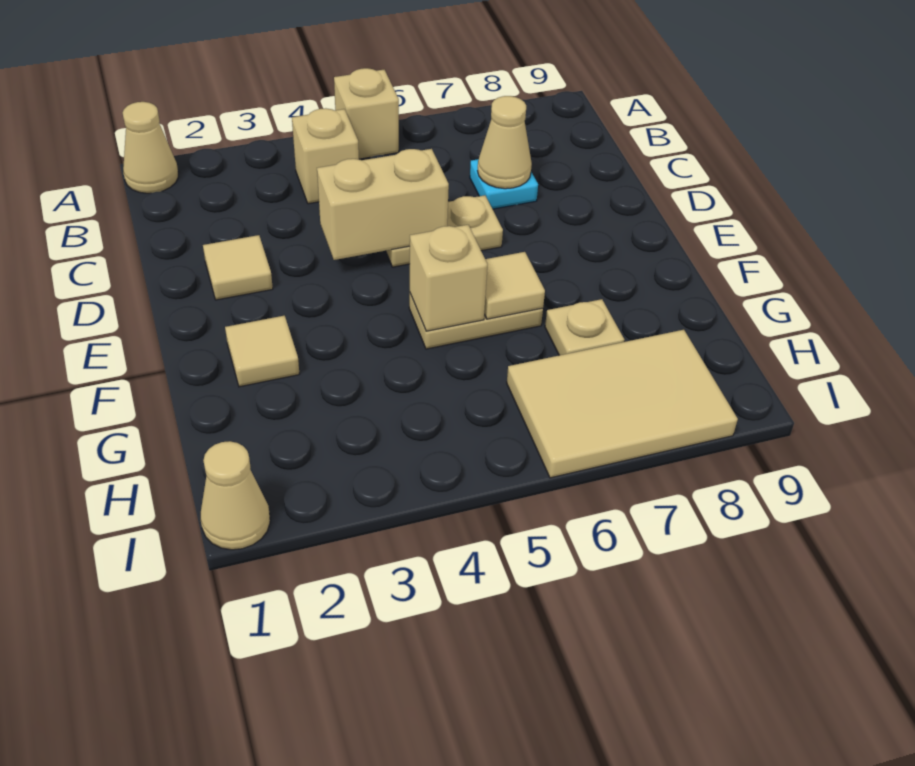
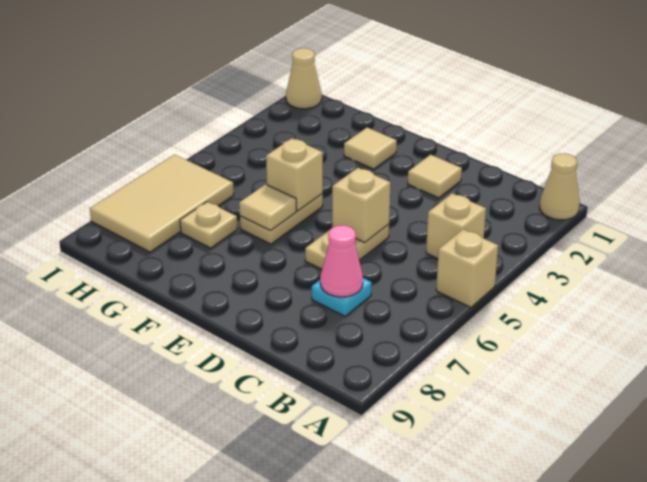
tan cone C7 level 2 -> pink cone C7 level 2
tan brick D4:D5 level 2 -> tan brick D5 level 2

